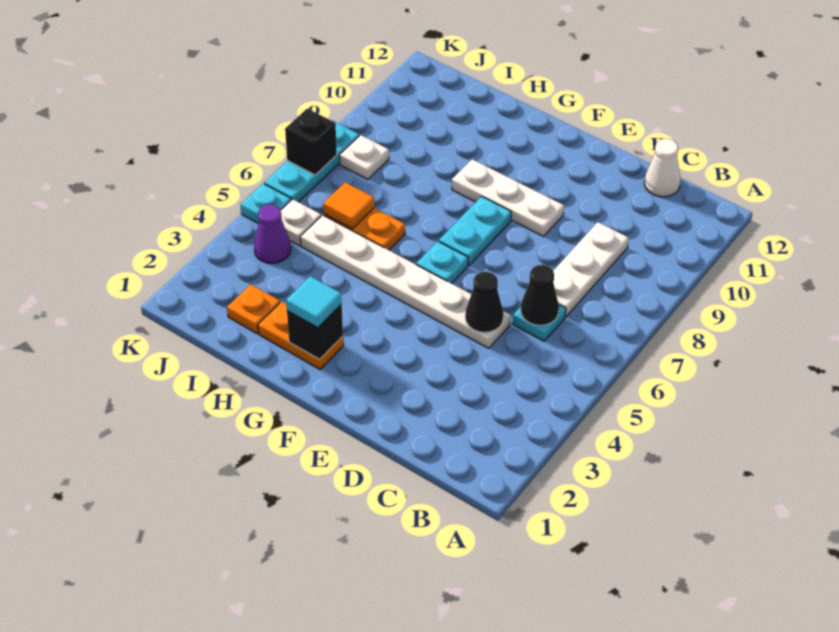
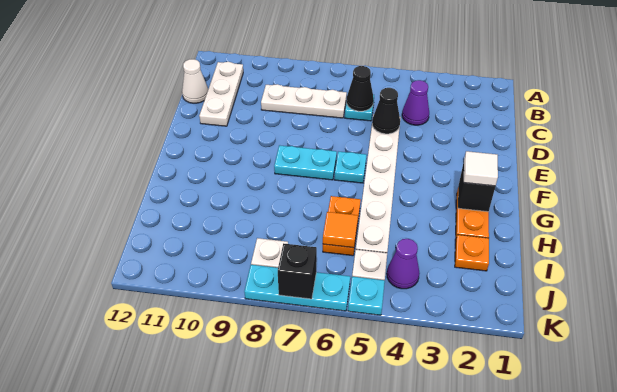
none -> purple cone C4 level 1
white plate E9:G9 level 1 -> white plate B11:D11 level 1
cyan tile G2 level 3 -> white tile G2 level 3

